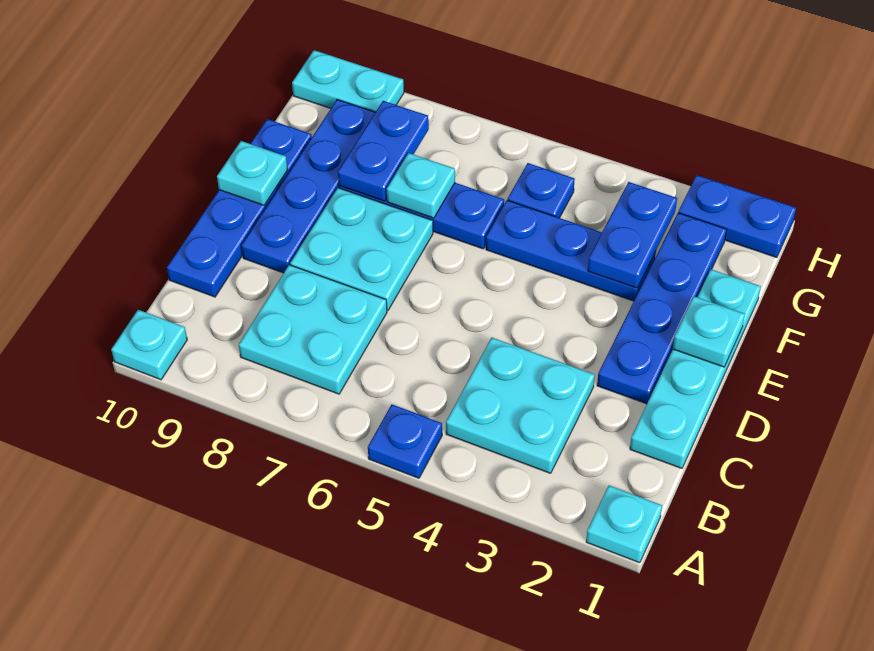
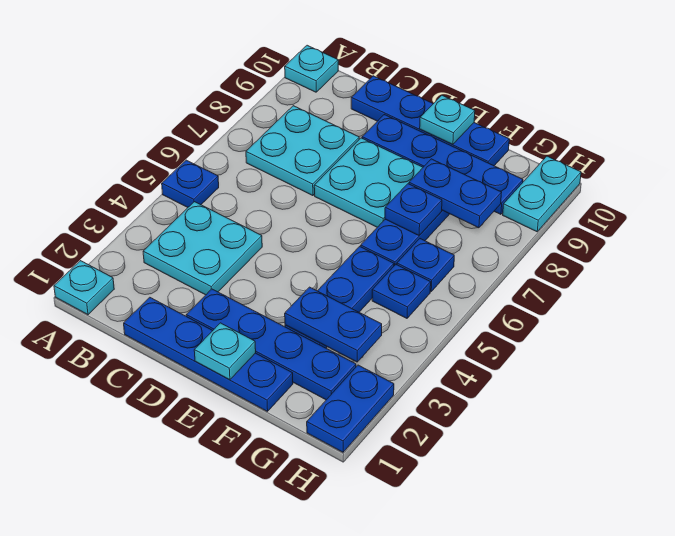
cyan plate C1:F1 level 1 -> blue plate C1:F1 level 1
cyan plate F7 level 2 -> blue plate F7 level 2
none -> blue plate G6 level 1

